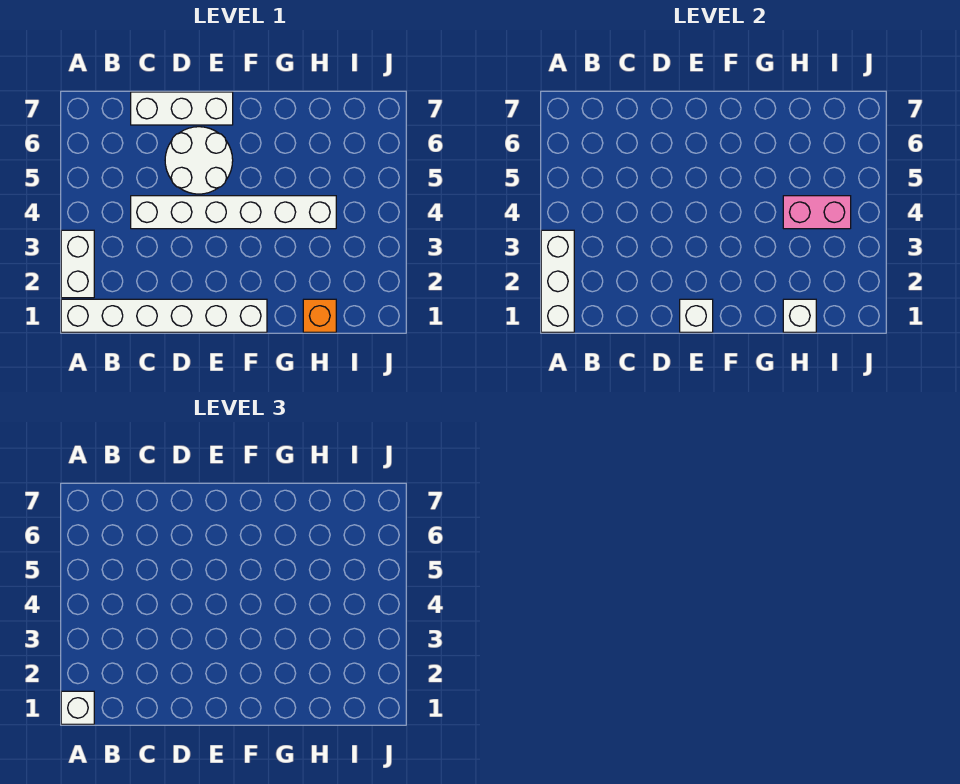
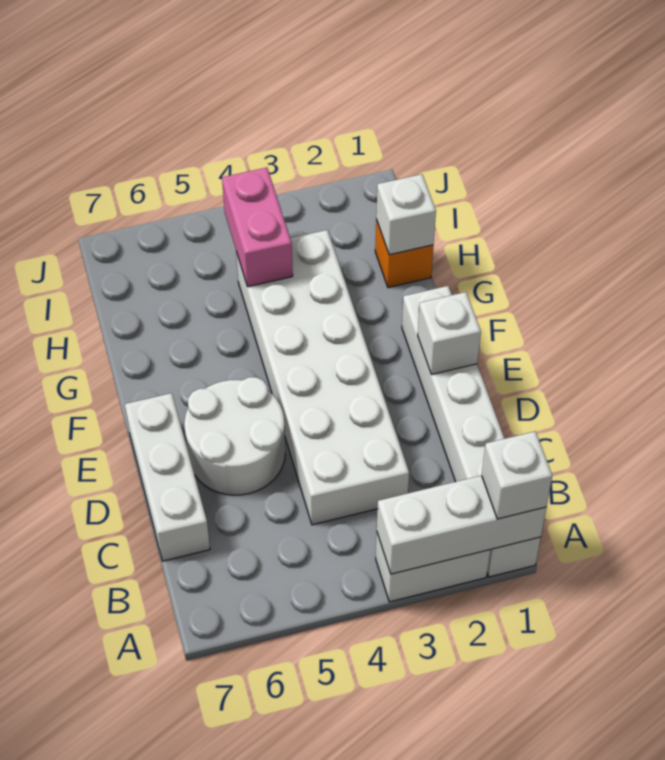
white brick C4:H4 level 1 -> white brick C3:H4 level 1

